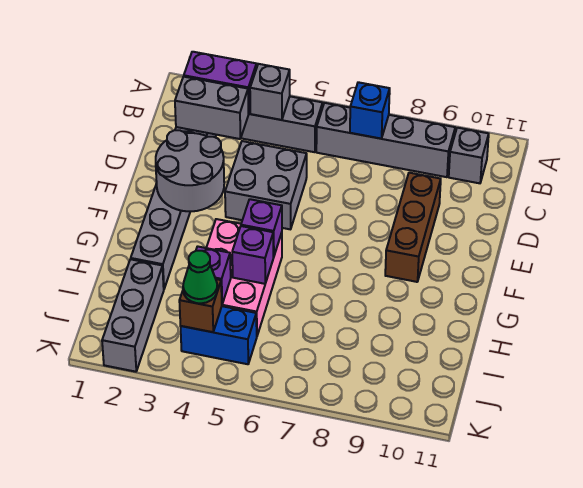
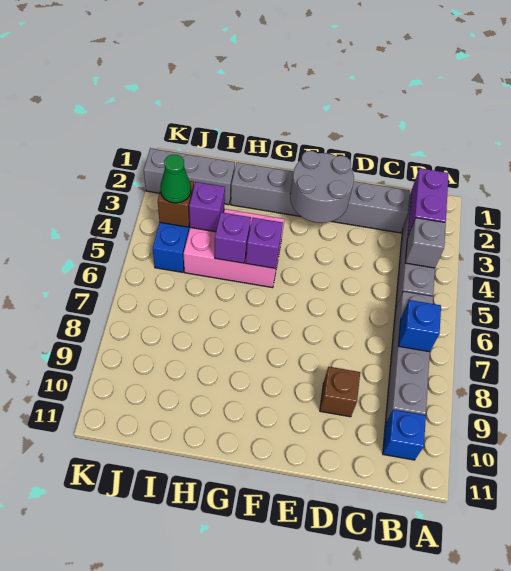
grey brick B10 level 1 -> blue brick B10 level 1
grey brick C2:C3 level 2 -> none
grey brick D4:E5 level 1 -> none
brown brick D9:F9 level 1 -> brown brick D9 level 1

